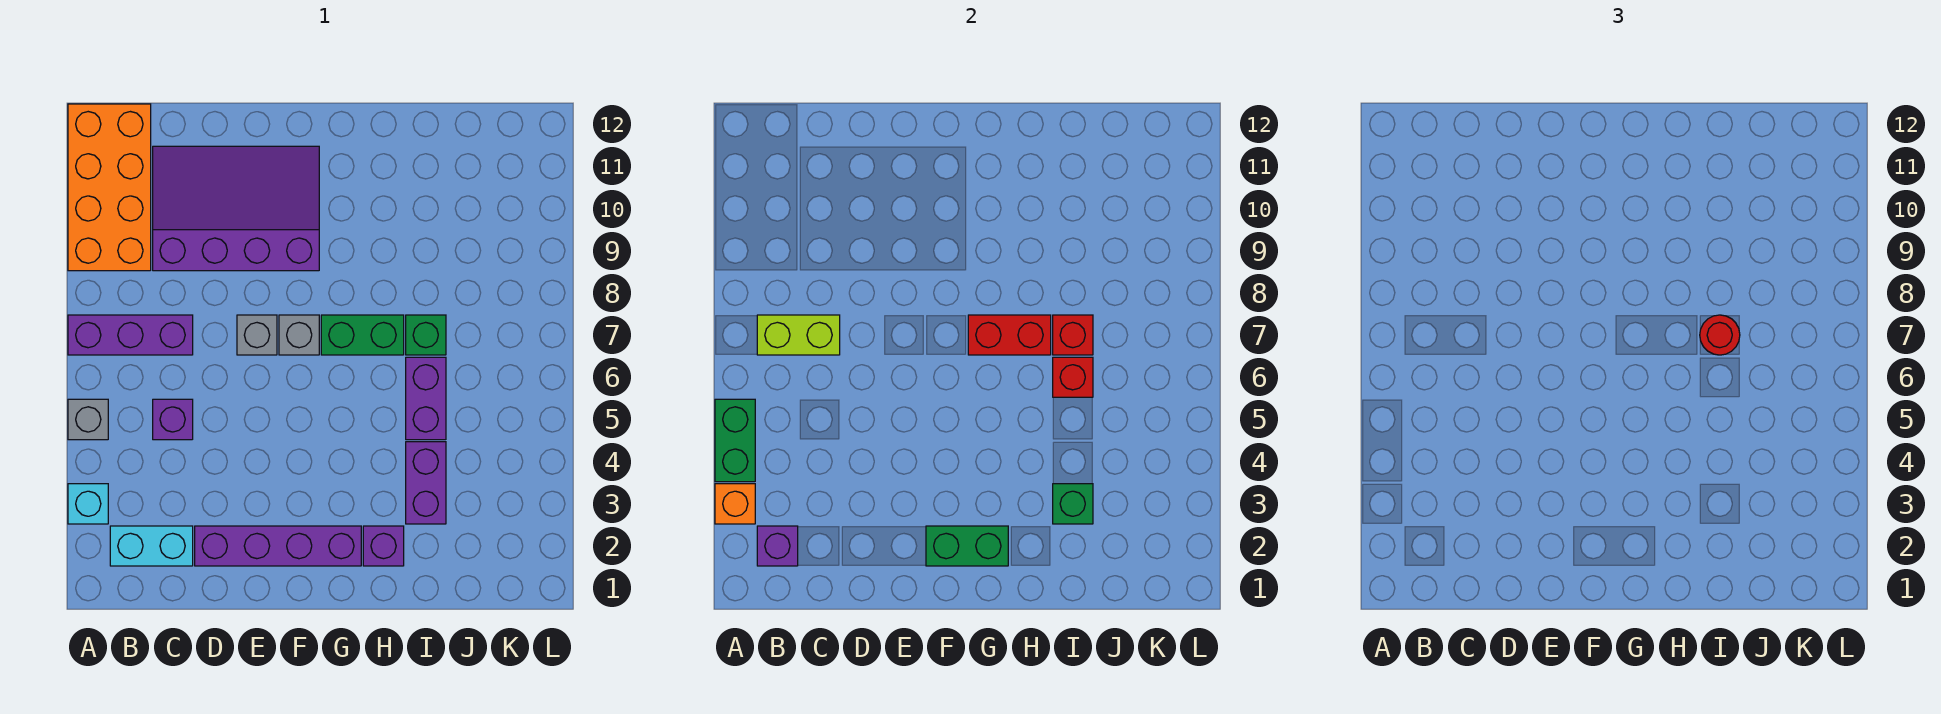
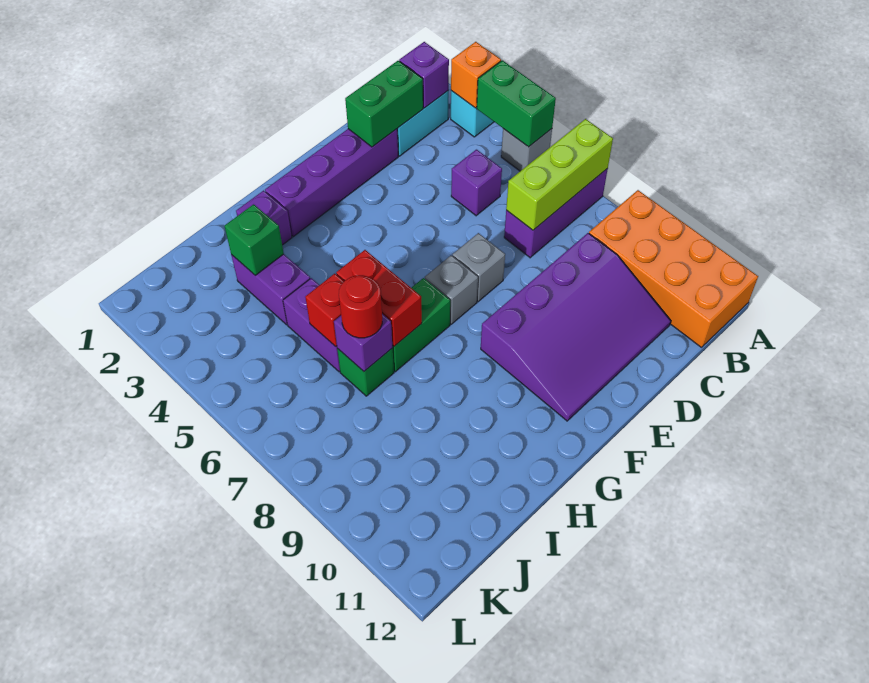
lime brick B7:C7 level 2 -> lime brick A7:C7 level 2
green brick F2:G2 level 2 -> green brick C2:D2 level 2
red brick G7:H7 level 2 -> red brick H6:H7 level 2
red brick I7 level 2 -> purple brick I7 level 2

